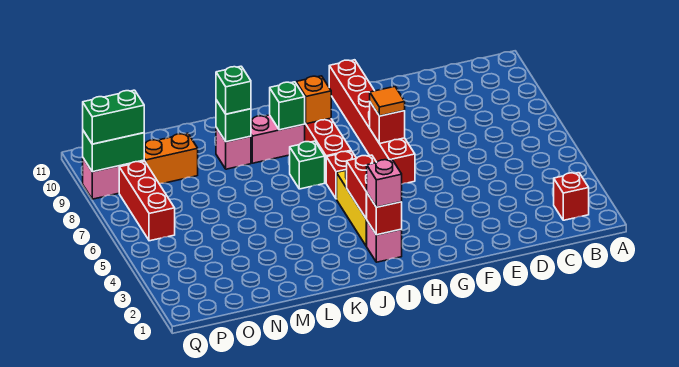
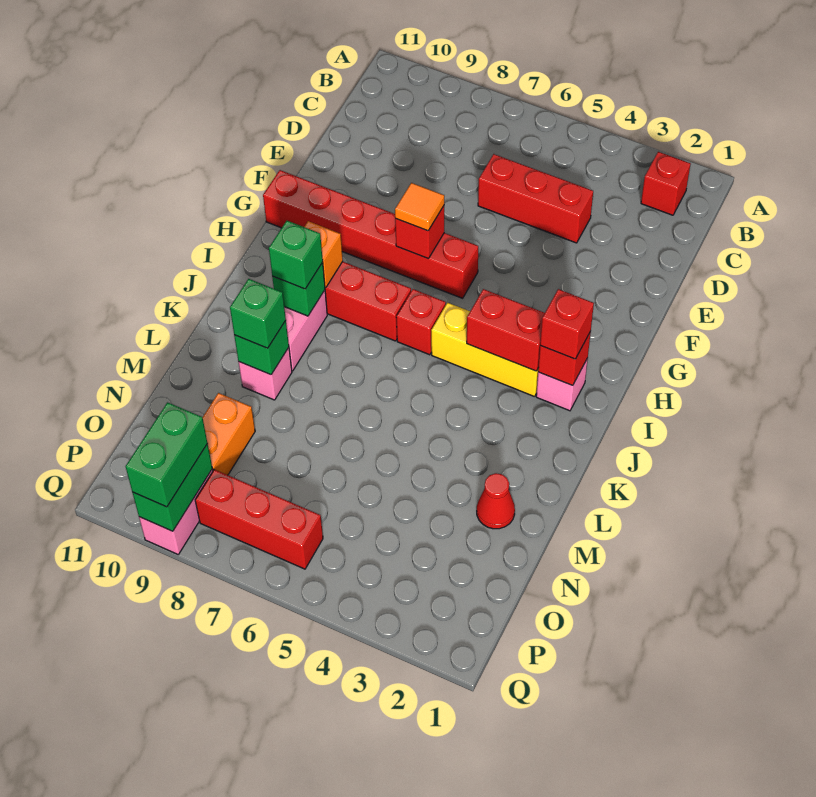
none -> red brick D4:D6 level 1
pink brick I2 level 3 -> red brick I2 level 3
green brick J7 level 1 -> green brick J9 level 3
none -> red cone M2 level 1

